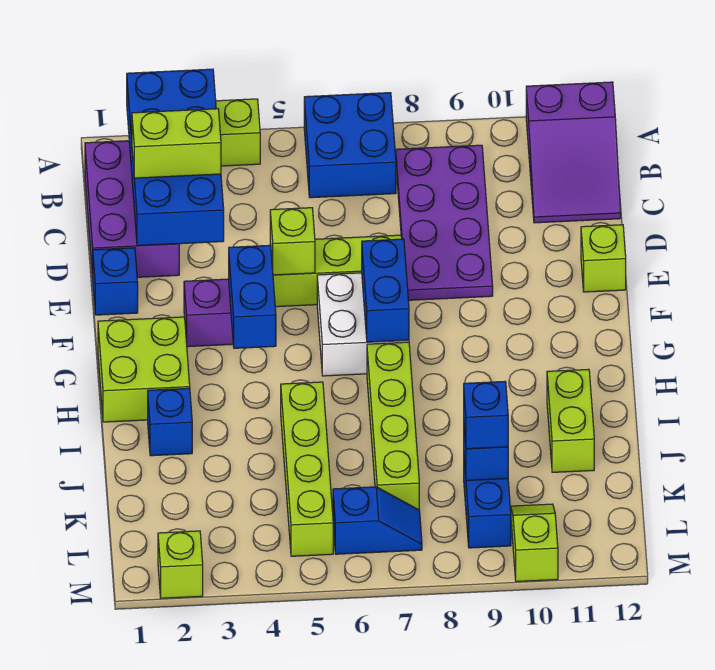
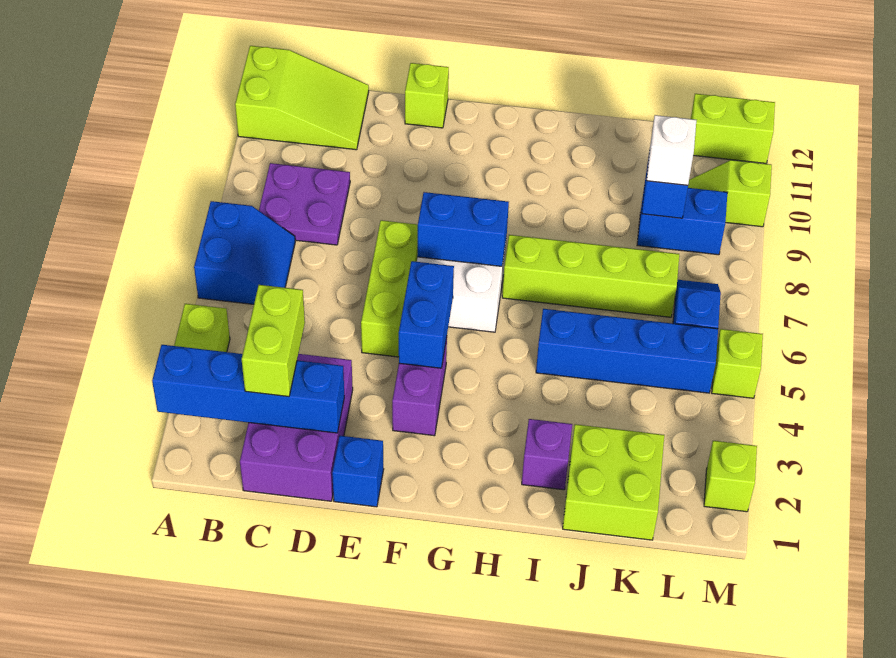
blue brick A2:D3 level 2 -> blue brick A2:D2 level 2
blue brick A6:B7 level 1 -> blue slope A6:B7 level 1 top A
purple slope A11:C12 level 1 top A -> lime slope A11:C12 level 1 top A
purple brick B1:D2 level 1 -> purple brick C1:D3 level 1
purple plate B8:E9 level 1 -> purple plate B8:C9 level 1
lime brick E5 level 2 -> lime brick M5 level 1
blue brick F4:G4 level 2 -> blue brick F4:F5 level 2
lime brick G1:H2 level 1 -> lime brick J1:K2 level 1
blue brick I2 level 1 -> purple brick I2 level 1
lime brick I5:L5 level 1 -> blue brick I5:L5 level 1
lime brick I11:J11 level 1 -> lime brick L12:M12 level 1
blue brick K9 level 3 -> white brick K9 level 3

